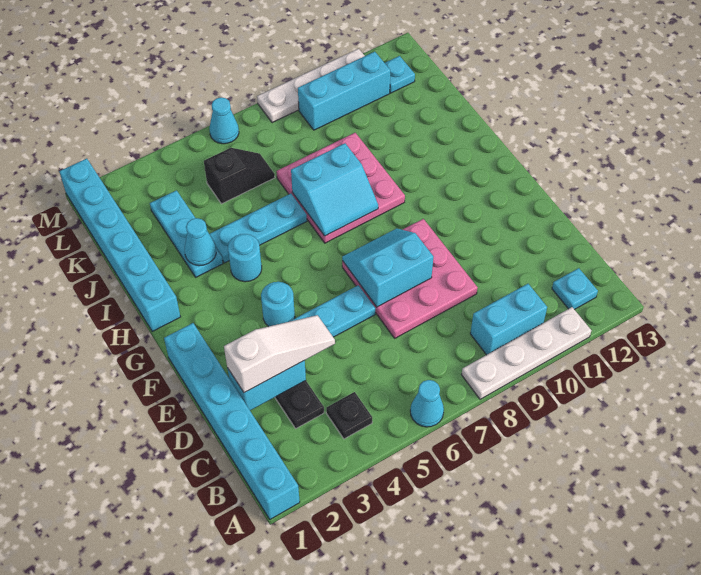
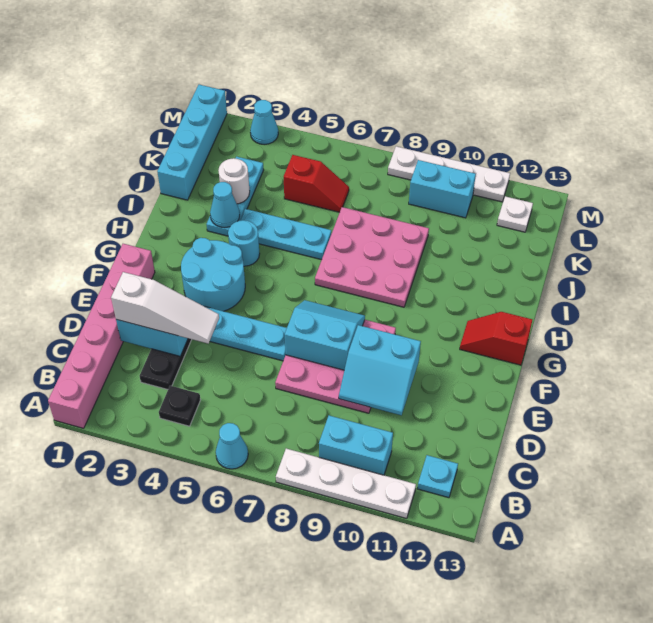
cyan brick A1:F1 level 1 -> pink brick A1:F1 level 1
cyan round brick F4 level 1 -> cyan round brick F3:G4 level 1
none -> red slope G12:G13 level 1 top 13
cyan brick H1:M1 level 1 -> cyan brick J1:M1 level 1
cyan slope H7:I8 level 2 top I -> cyan slope D9:E10 level 2 top E
none -> white round brick J3 level 2
black slope K5:K6 level 1 top 5 -> red slope K5:K6 level 1 top 5
cyan brick L9:L11 level 1 -> cyan brick L9:L10 level 1
cyan plate L12 level 1 -> white plate L12 level 1
cyan cone M6 level 1 -> cyan cone M3 level 1

